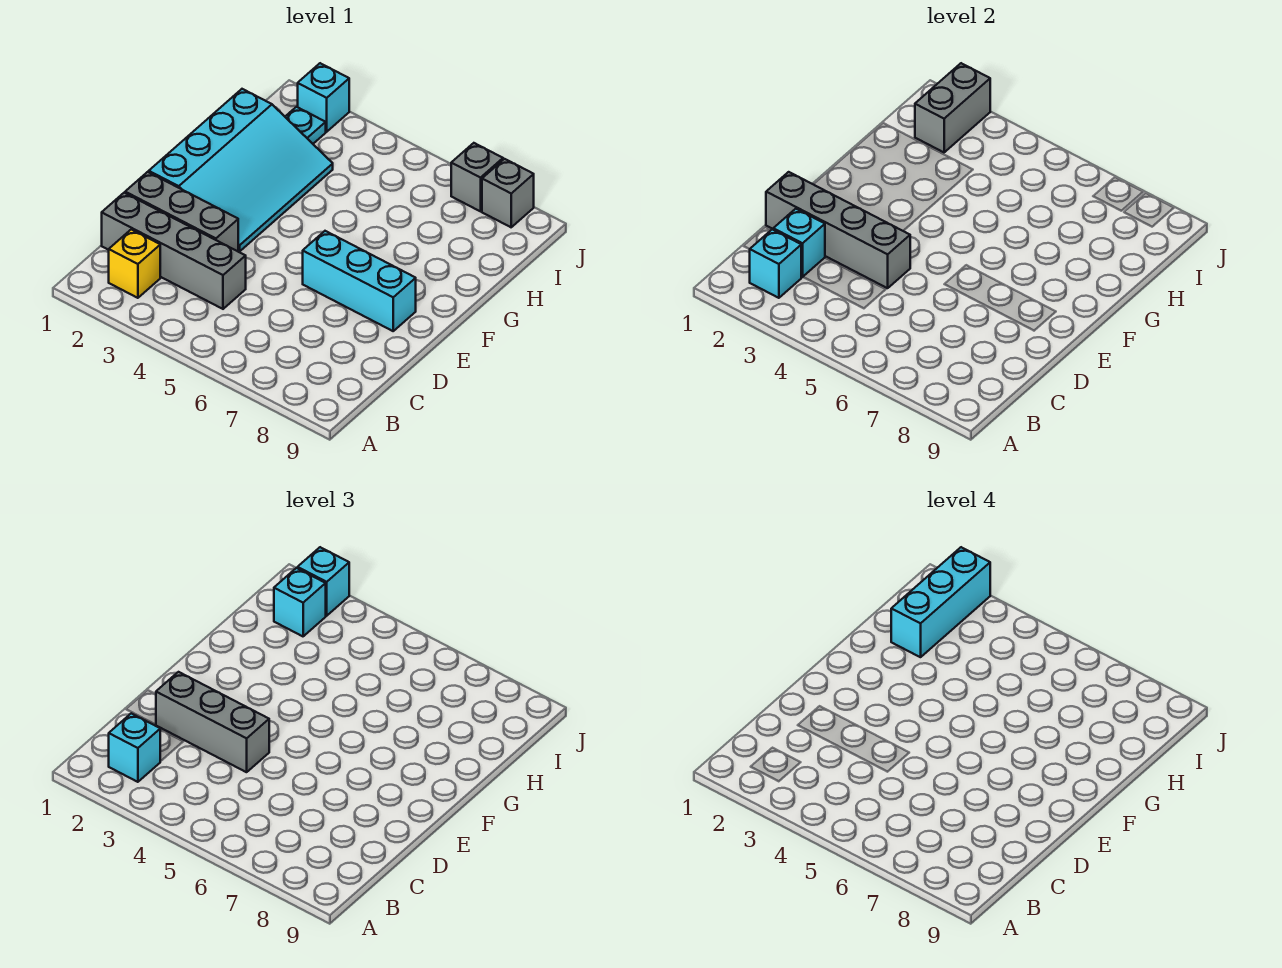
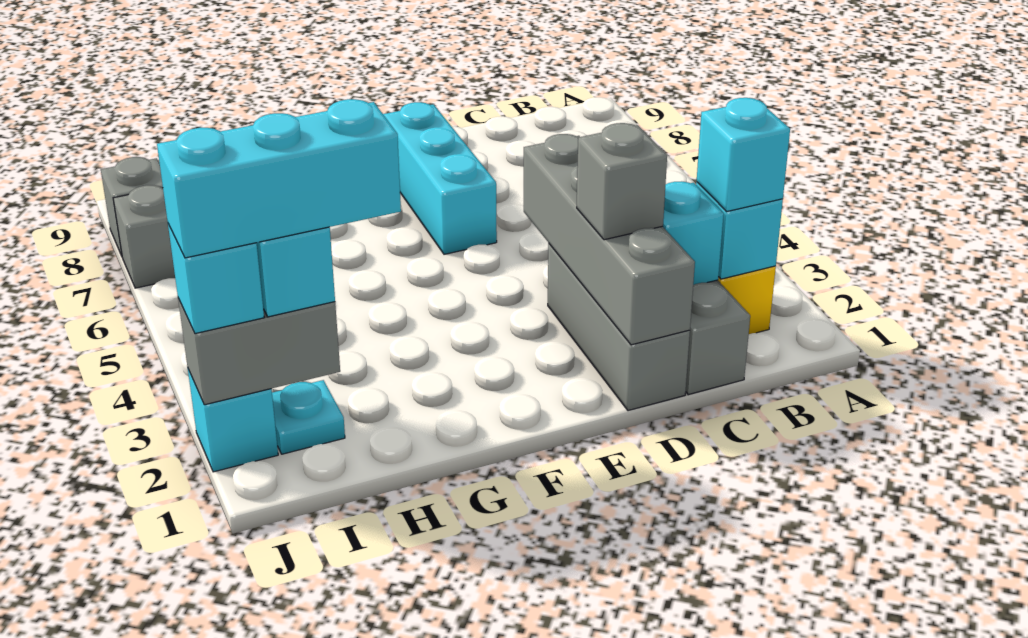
grey brick D2:D4 level 3 -> grey brick D2 level 3
cyan slope E1:H3 level 1 top 1 -> none

